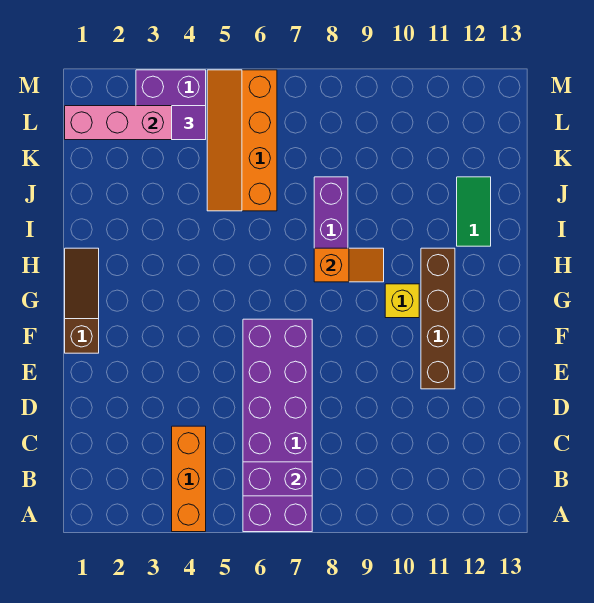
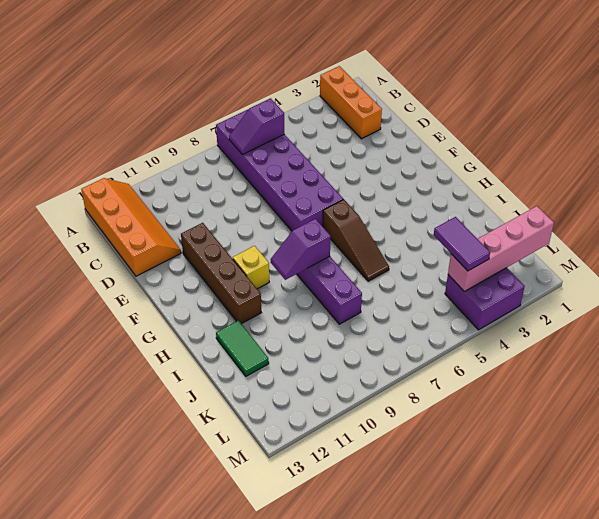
orange brick A4:C4 level 1 -> orange brick A2:C2 level 1
purple brick B6:B7 level 2 -> purple slope B6:B7 level 2 top 6
brown slope F1:H1 level 1 top F -> brown slope G6:I6 level 1 top G
orange slope H8:H9 level 2 top 8 -> purple slope H8:H9 level 2 top 8
orange slope J5:M6 level 1 top 6 -> orange slope A12:D13 level 1 top 13
purple tile L4 level 3 -> purple tile K4:L4 level 3

